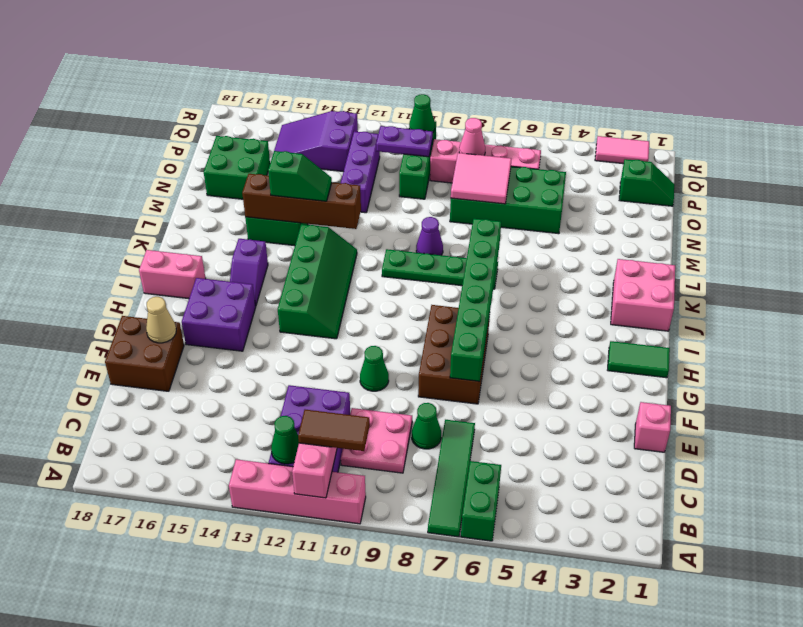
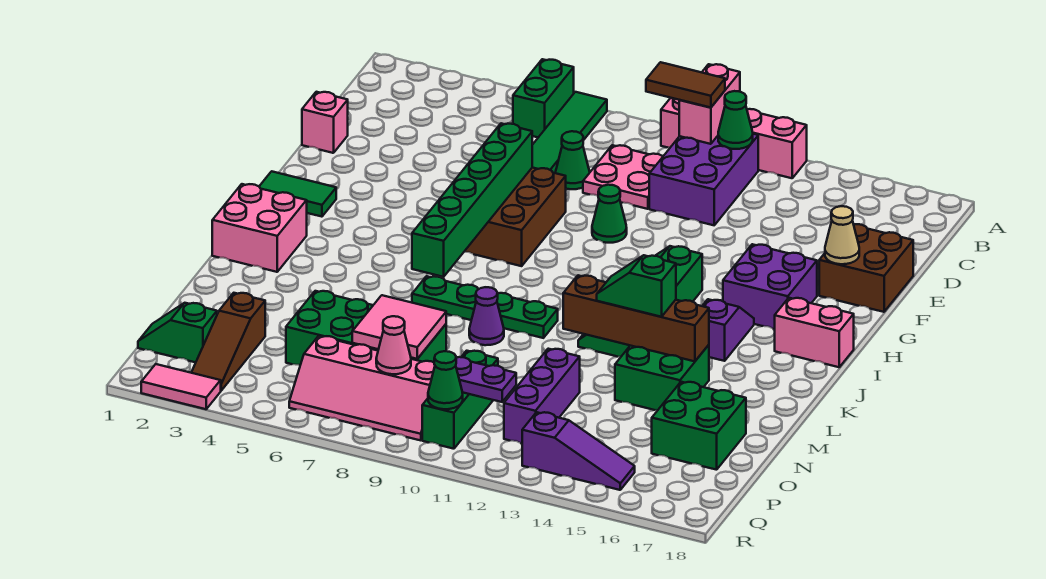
none -> brown slope O3:Q3 level 1 top O
purple slope P13:Q15 level 1 top 13 -> purple slope Q13:Q15 level 1 top 13

